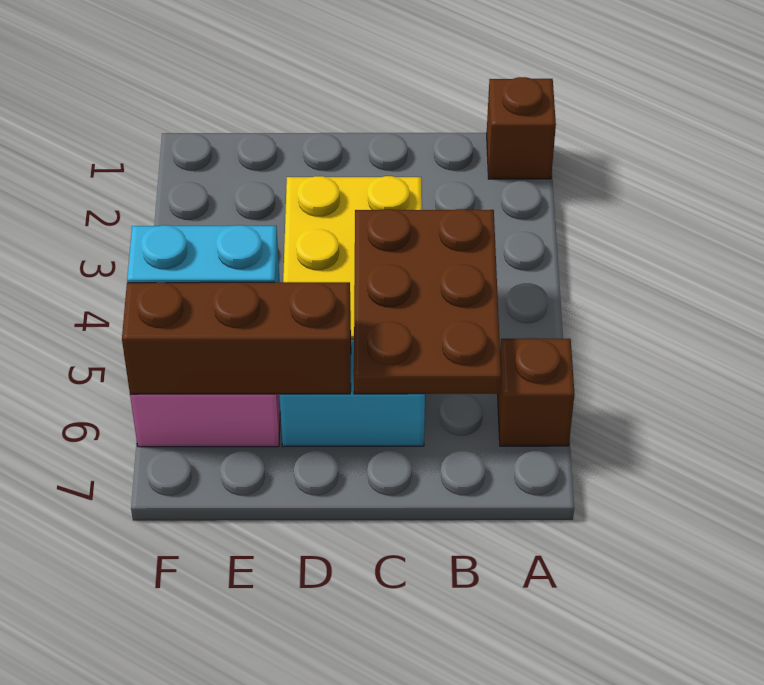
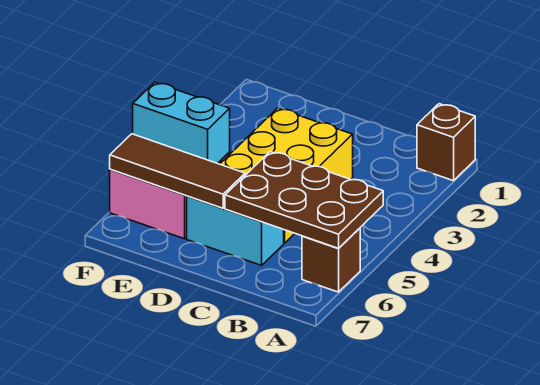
brown plate B4:C6 level 2 -> brown plate A5:C6 level 2
brown brick D6:F6 level 2 -> brown tile D6:F6 level 2

